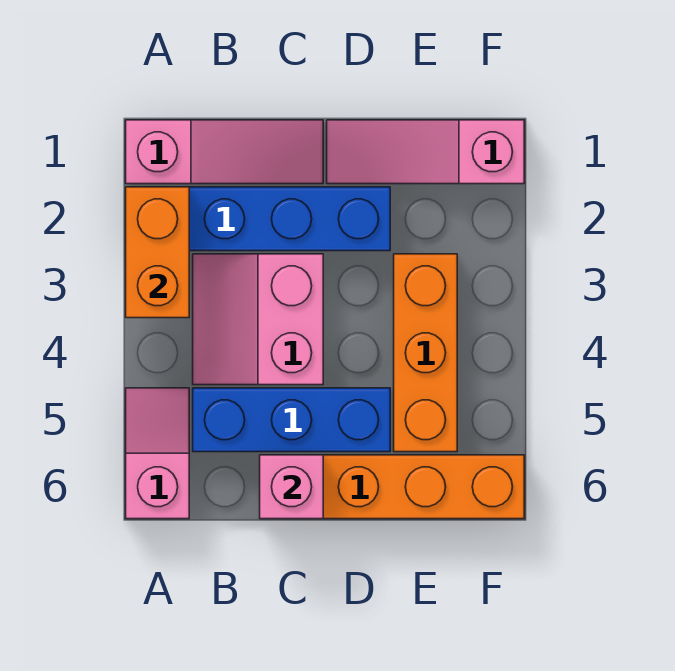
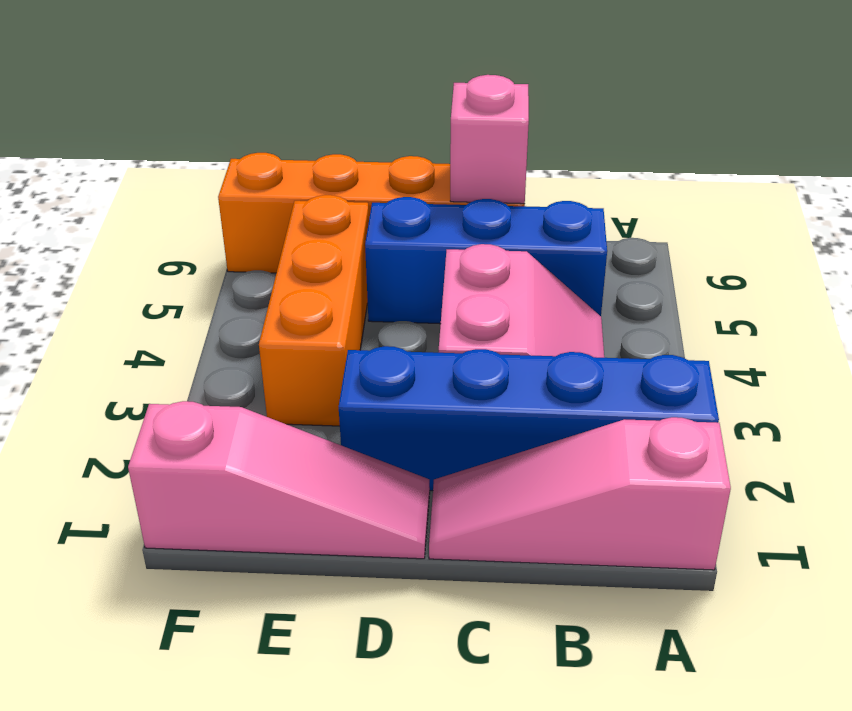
orange brick A2:A3 level 2 -> none
pink slope A5:A6 level 1 top 6 -> none

